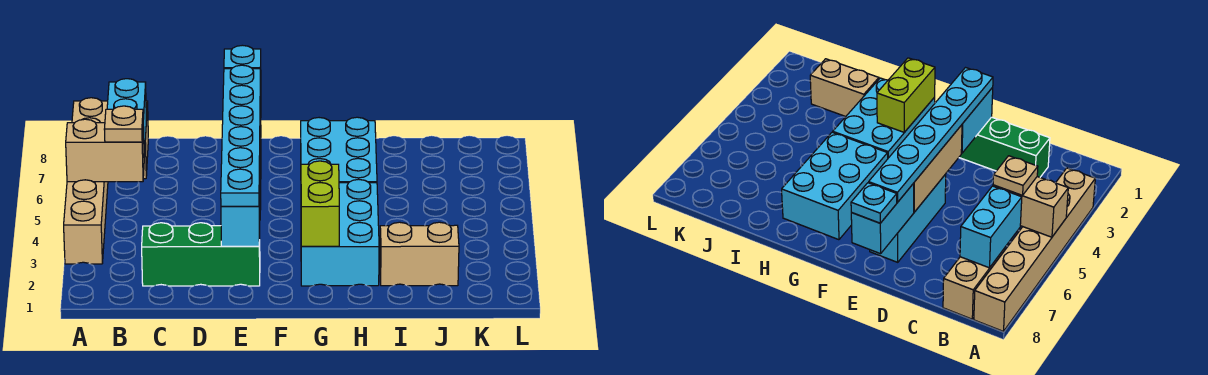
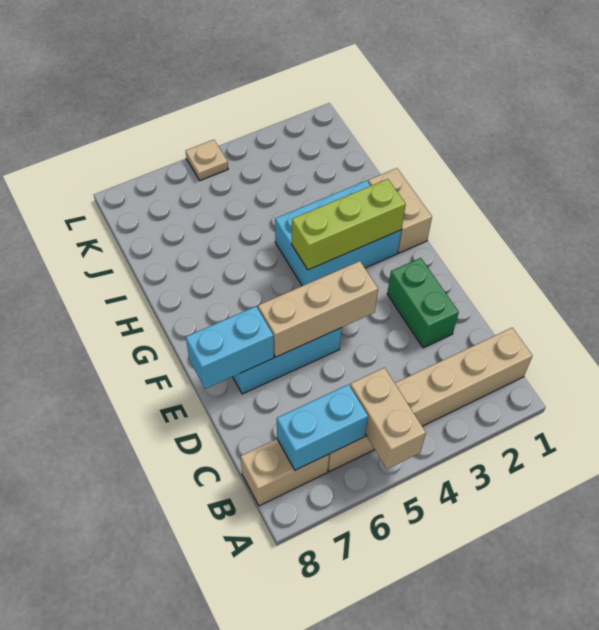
tan brick A3:A8 level 1 -> tan brick B1:B6 level 1
tan plate B5 level 3 -> tan plate L5 level 1
green brick C2:E2 level 1 -> green brick D2:E2 level 1
cyan brick E2:E3 level 2 -> none
cyan plate E2:E7 level 3 -> none
cyan plate E8 level 3 -> none
lime brick G2:G3 level 2 -> lime brick G2:G4 level 2
cyan brick G5:H7 level 1 -> none
tan brick I2:J2 level 1 -> tan brick G1:H1 level 1

